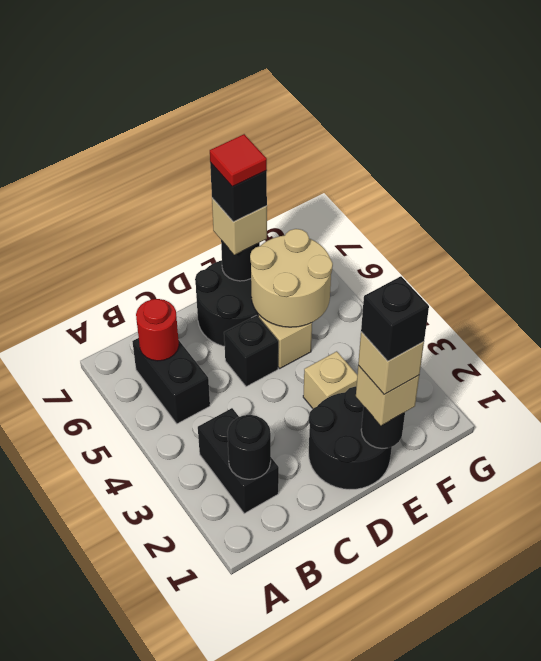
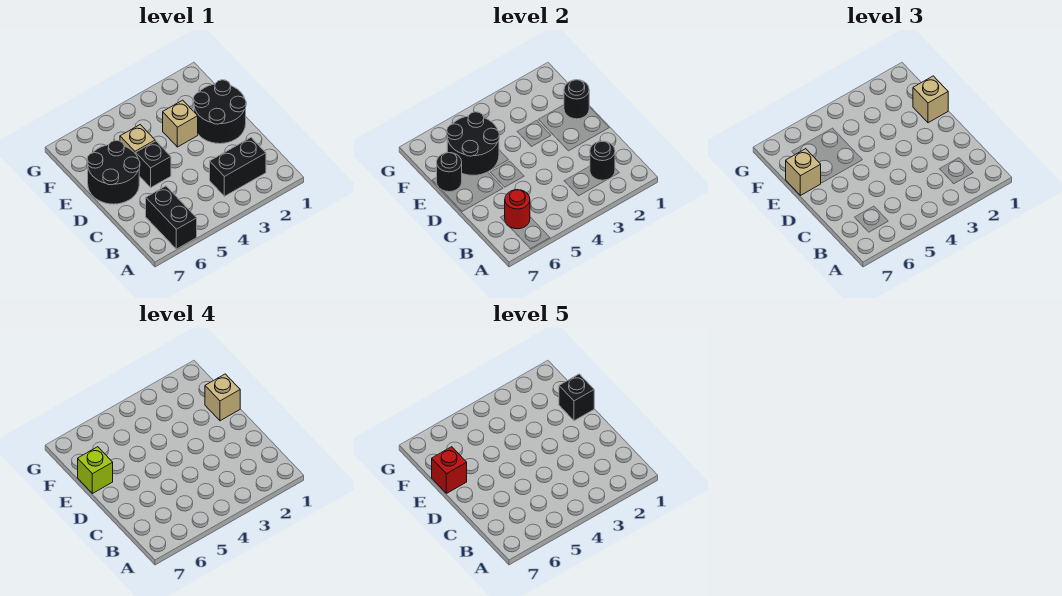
black brick B5:B6 level 1 -> black brick A6:B6 level 1
tan round brick E5:F6 level 2 -> black round brick E5:F6 level 2
black brick E7 level 4 -> lime brick E7 level 4
red tile E7 level 5 -> red brick E7 level 5

